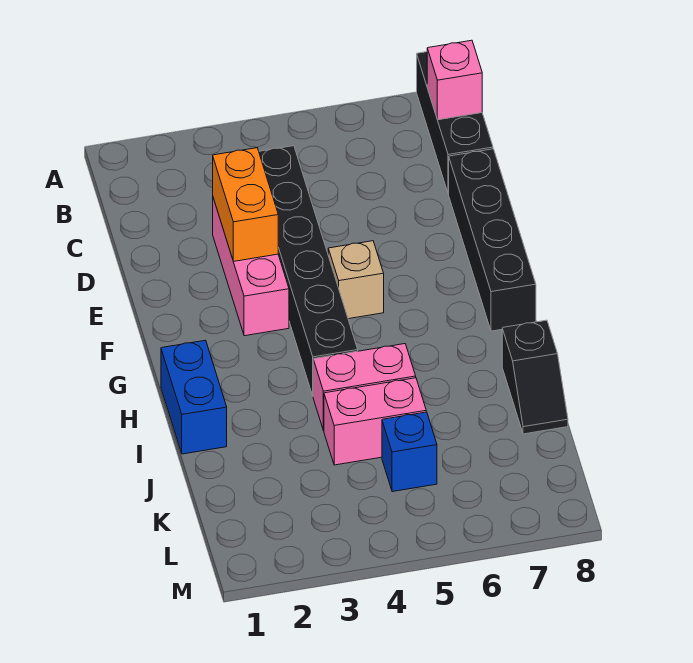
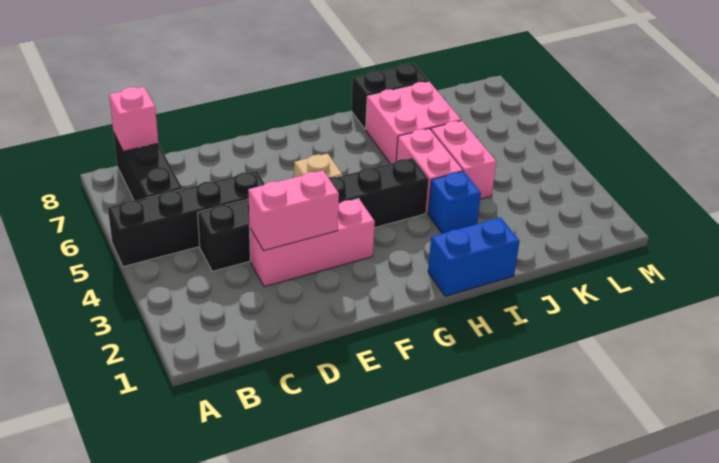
black brick A8:C8 level 1 -> black brick B6:B8 level 1
orange brick D3:E3 level 2 -> pink brick D3:E3 level 2
black brick D8:G8 level 1 -> black brick A5:D5 level 1
none -> pink brick I6:J7 level 1
black slope I8:J8 level 1 top I -> black brick I8:J8 level 1
blue brick K5 level 1 -> blue brick I3 level 1

